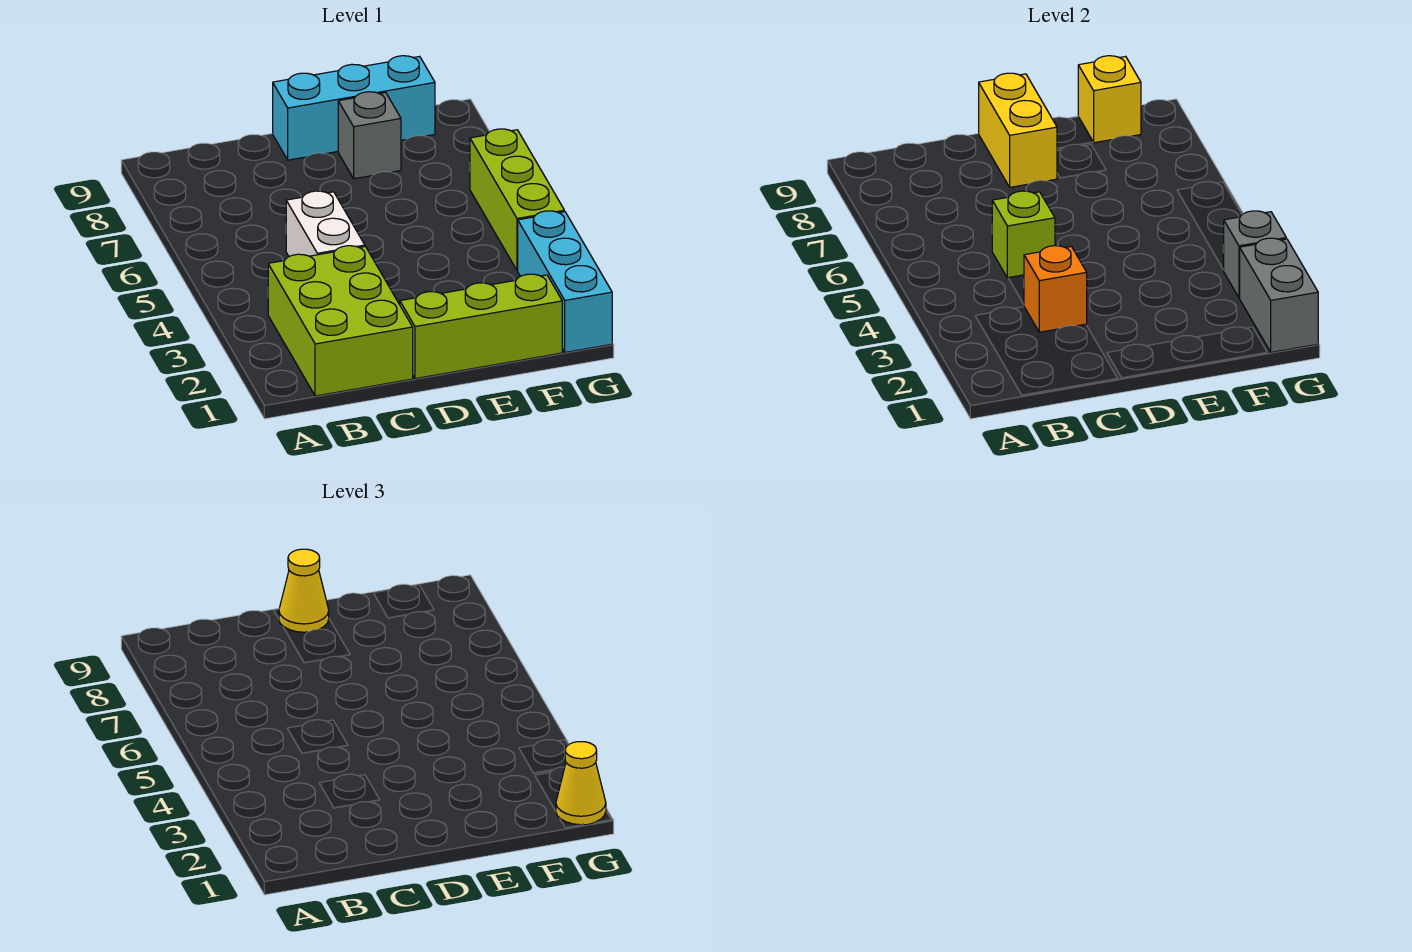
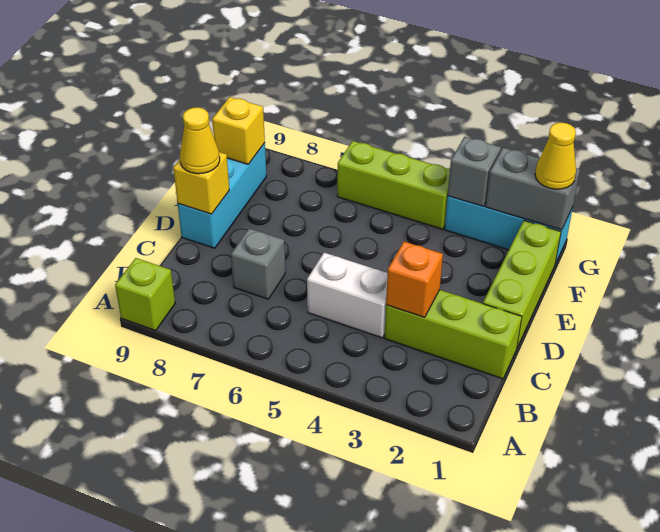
lime brick B1:C3 level 1 -> lime brick C1:C3 level 1
lime brick C5 level 2 -> lime brick A9 level 1
yellow brick D8:D9 level 2 -> yellow brick D9 level 2
grey brick E8 level 1 -> grey brick C7 level 1

